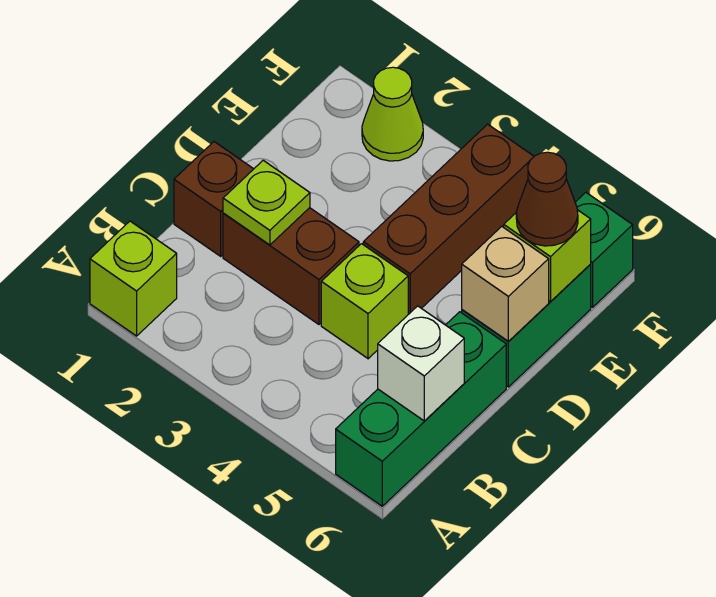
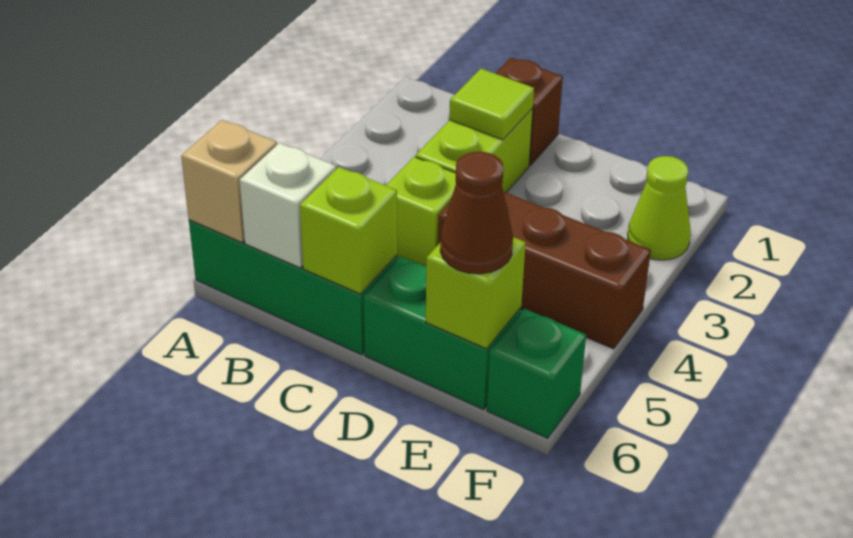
lime brick A1 level 1 -> lime brick C6 level 2
brown brick C2:C3 level 1 -> lime brick C2:C3 level 1
lime plate C2 level 2 -> lime tile C2 level 2
tan brick D6 level 2 -> tan brick A6 level 2

